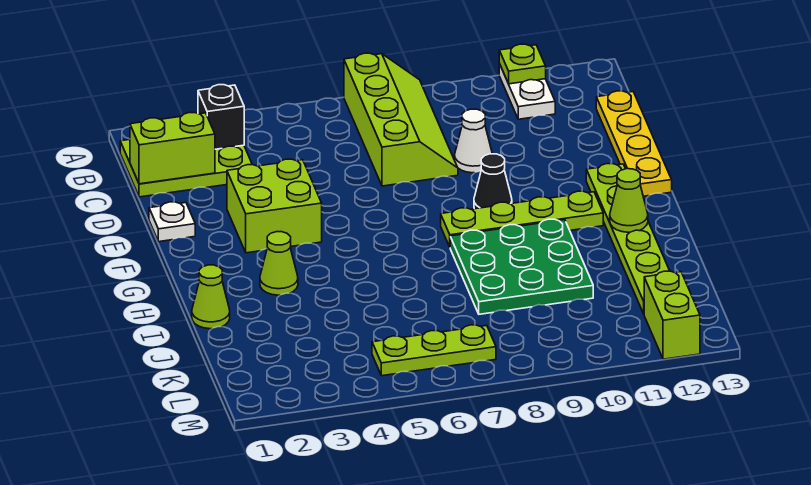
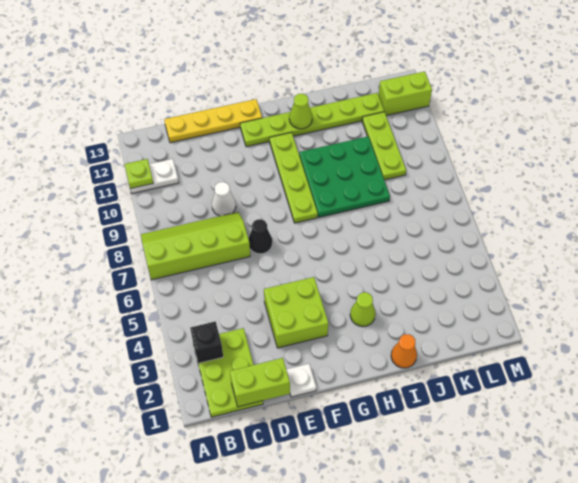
lime brick C1:C2 level 2 -> lime brick C1:D1 level 2
black cone F9 level 1 -> black cone E7 level 1
lime cone I1 level 1 -> orange cone I1 level 1
lime plate L5:L7 level 1 -> lime plate K9:K11 level 1

